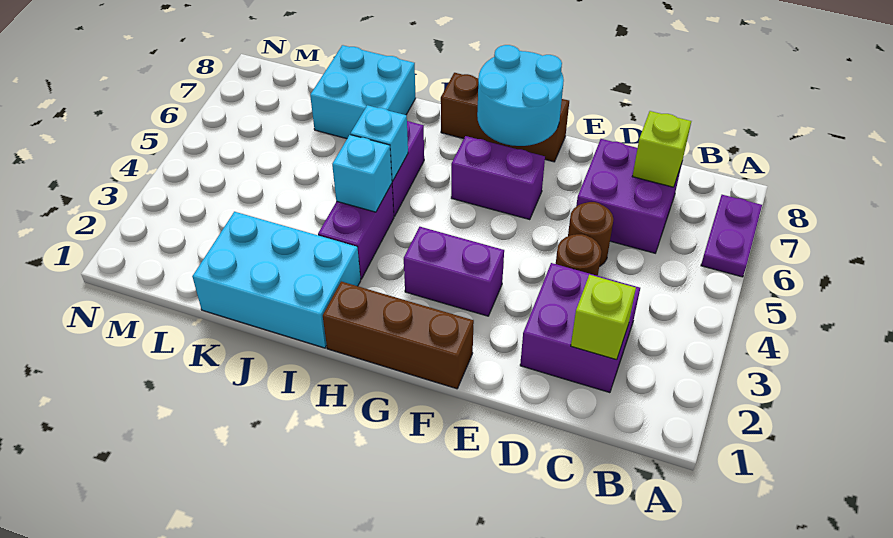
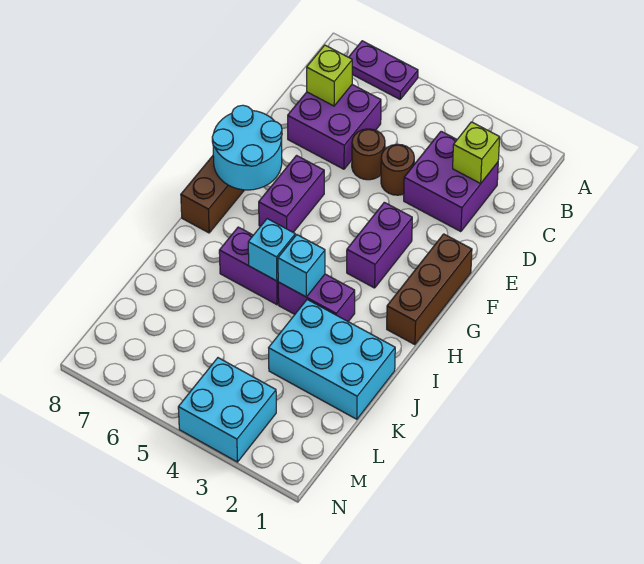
cyan brick I1:K2 level 1 -> cyan brick J1:K3 level 1
cyan brick J7:K8 level 1 -> cyan brick M3:N4 level 1

